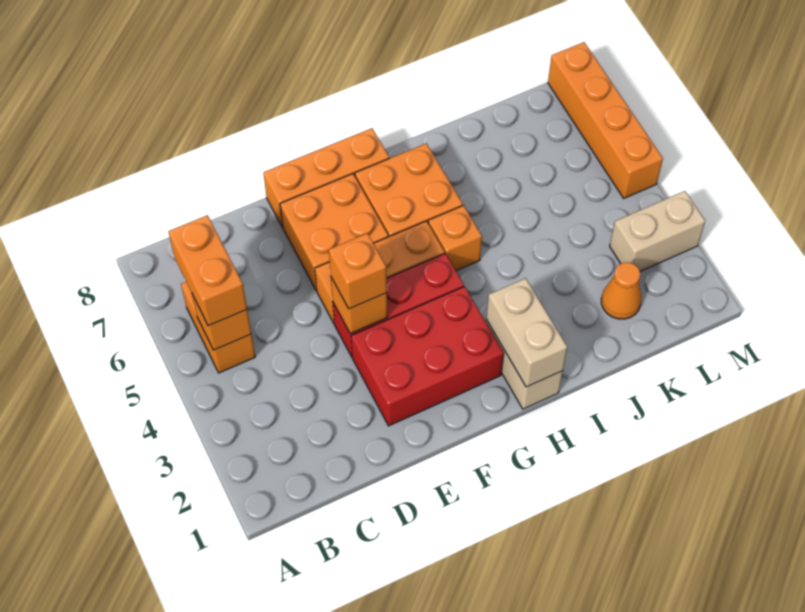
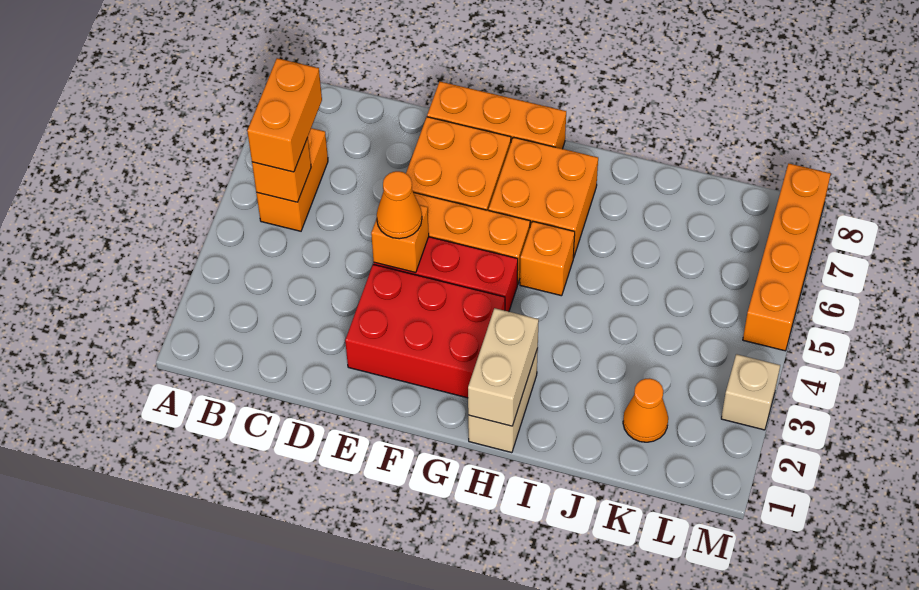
orange brick E4 level 3 -> orange cone E4 level 3
tan brick L3:M3 level 1 -> tan brick M3 level 1

